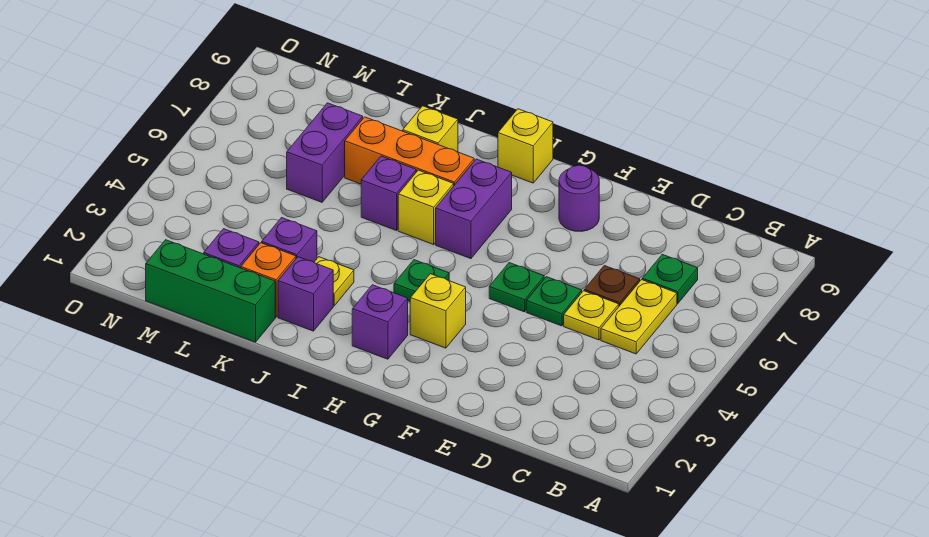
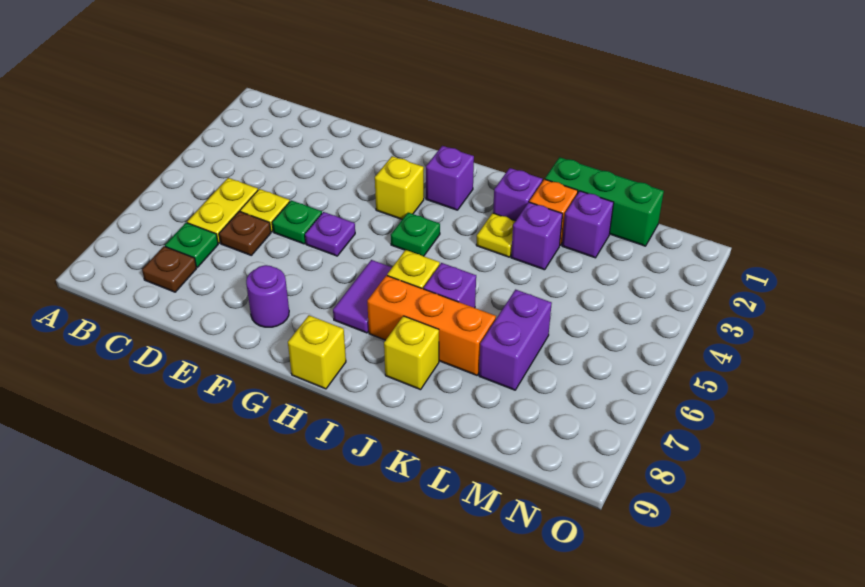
none -> brown plate C8 level 1
green plate F5 level 1 -> purple plate F5 level 1
purple brick H6:H7 level 1 -> purple tile H6:H7 level 1

